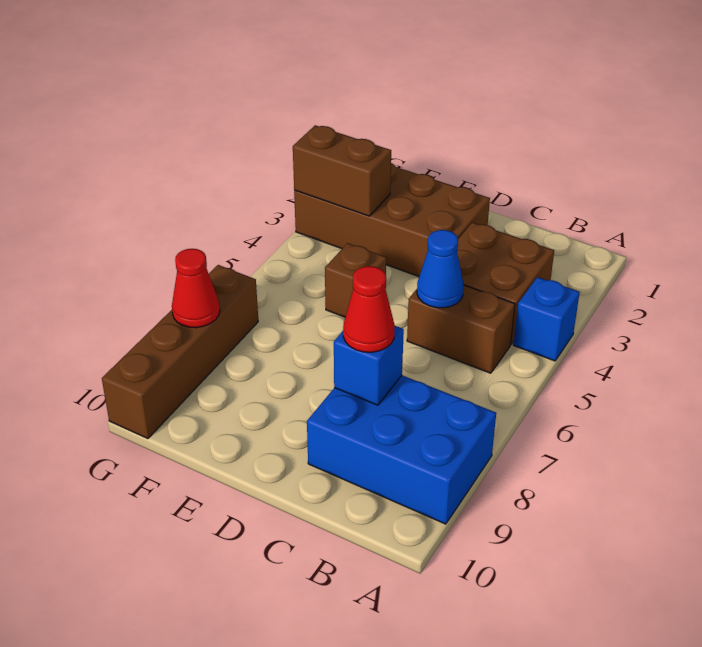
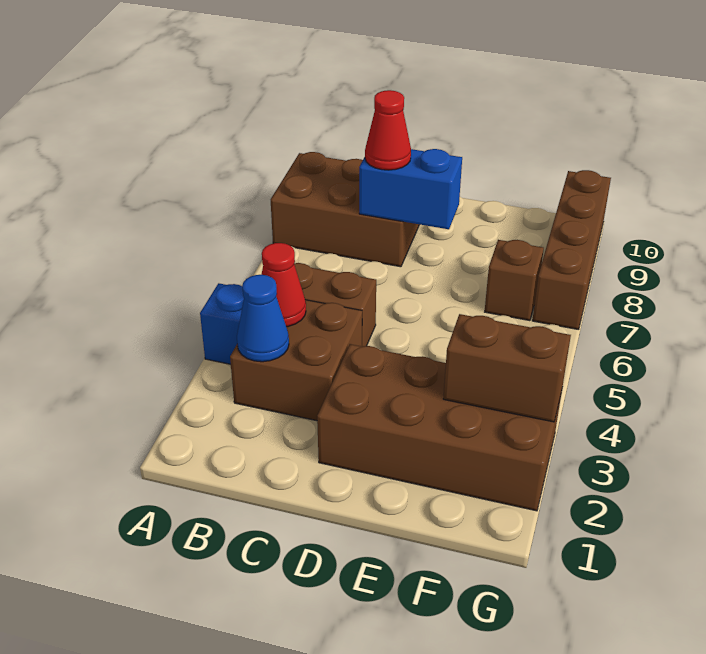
blue brick A8:C9 level 1 -> brown brick A8:C9 level 1
blue cone C5 level 2 -> blue cone B3 level 2
blue brick C8 level 2 -> blue brick C8:D8 level 2
brown brick E5 level 1 -> brown brick F7 level 1
red cone G8 level 2 -> red cone B4 level 2

